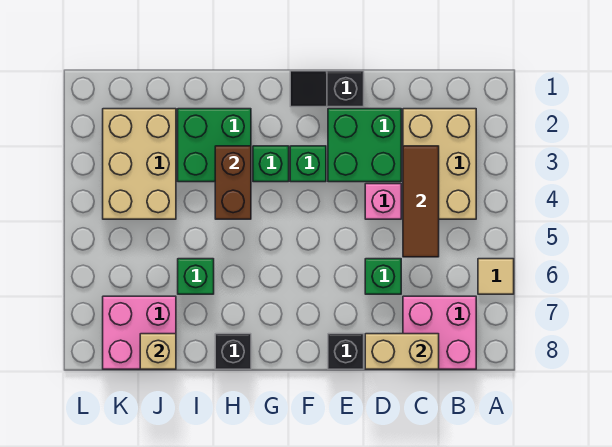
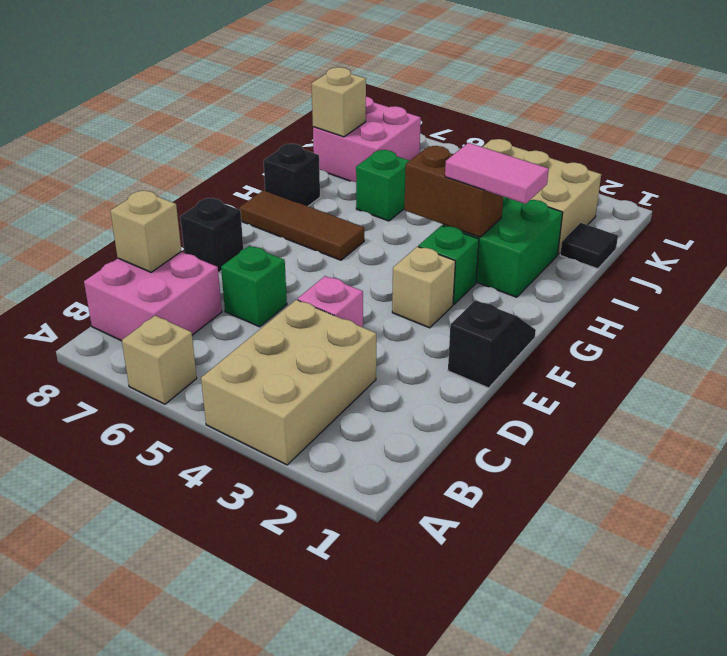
tan tile A6 level 1 -> tan brick A6 level 1
tan brick B2:C4 level 1 -> tan brick A3:C4 level 1
brown tile C3:C5 level 2 -> brown tile G6:G8 level 1
tan brick C8:D8 level 2 -> tan brick C8 level 2
green brick D2:E3 level 1 -> none
green brick F3 level 1 -> tan brick F3 level 1
none -> pink tile H2:H3 level 3
none -> black tile J1 level 1

